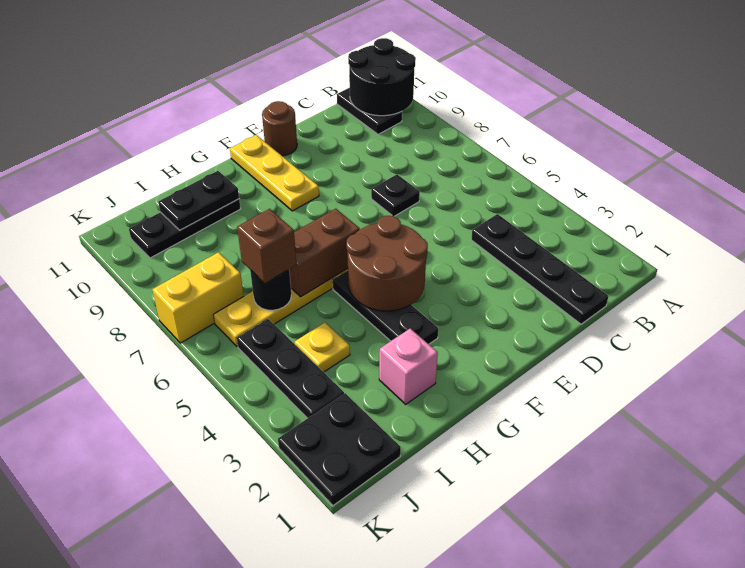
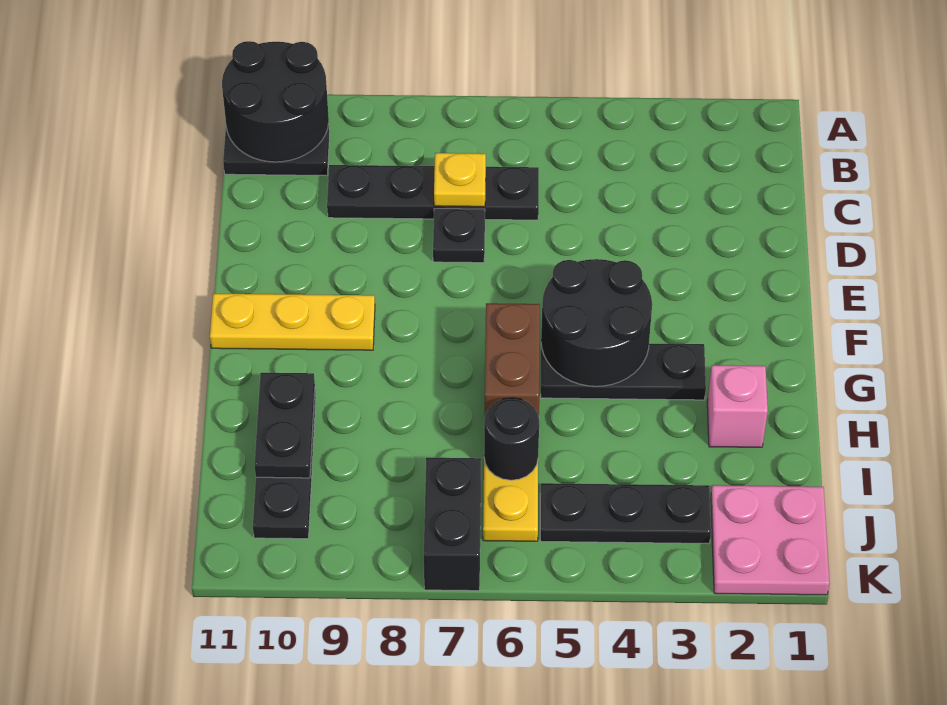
black plate C1:C4 level 1 -> black plate C6:C9 level 1
brown round brick E11 level 1 -> none
brown round brick F4:G5 level 2 -> black round brick F4:G5 level 2
yellow plate I4 level 1 -> yellow plate C7 level 2
brown brick I6 level 3 -> none
black plate J1:K2 level 1 -> pink plate J1:K2 level 1
yellow brick J7:K7 level 1 -> black brick J7:K7 level 1

